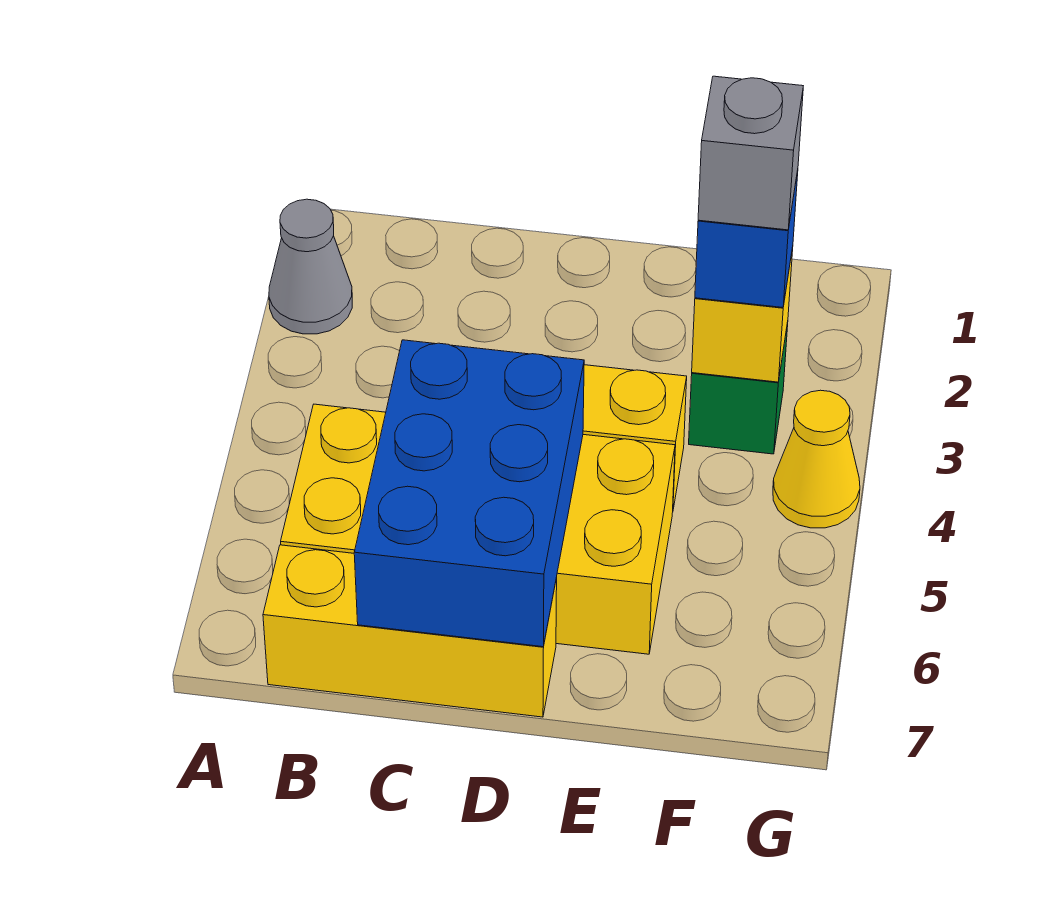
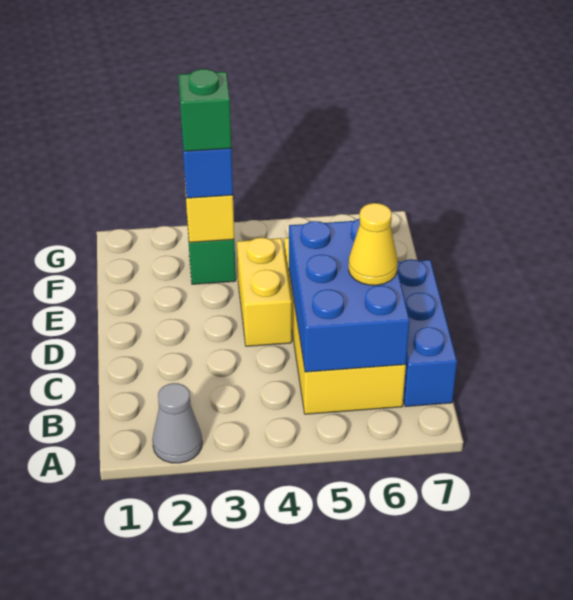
yellow brick B7:D7 level 1 -> blue brick B7:D7 level 1
blue brick C5:D7 level 2 -> blue brick B5:D6 level 2
grey brick F3 level 4 -> green brick F3 level 4
yellow cone G4 level 1 -> yellow cone C6 level 3

